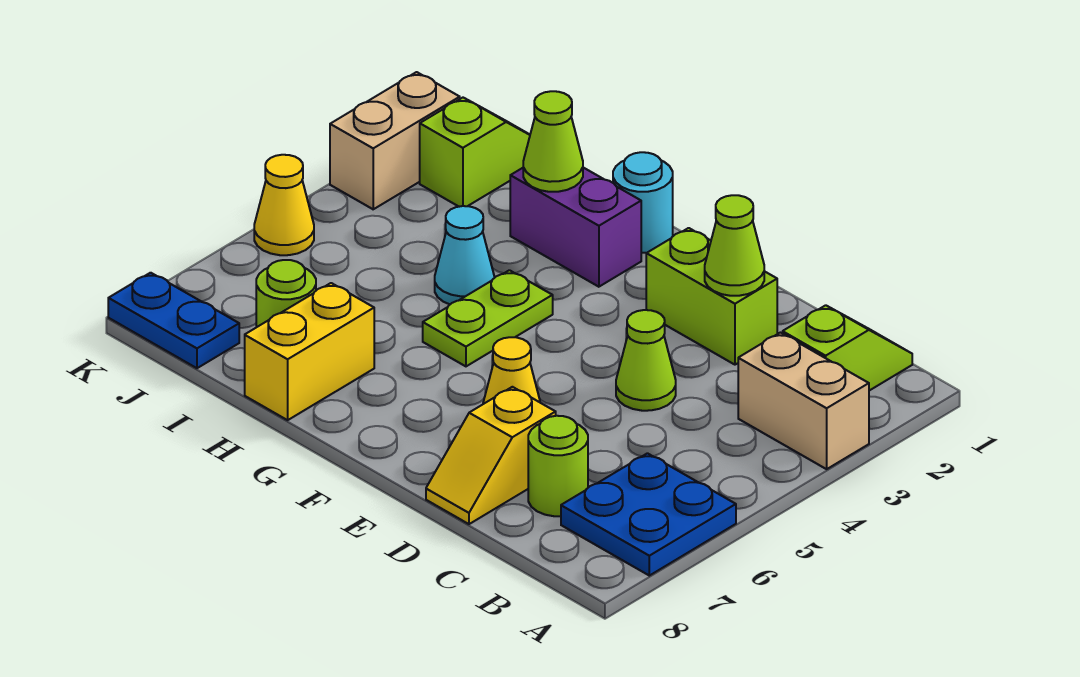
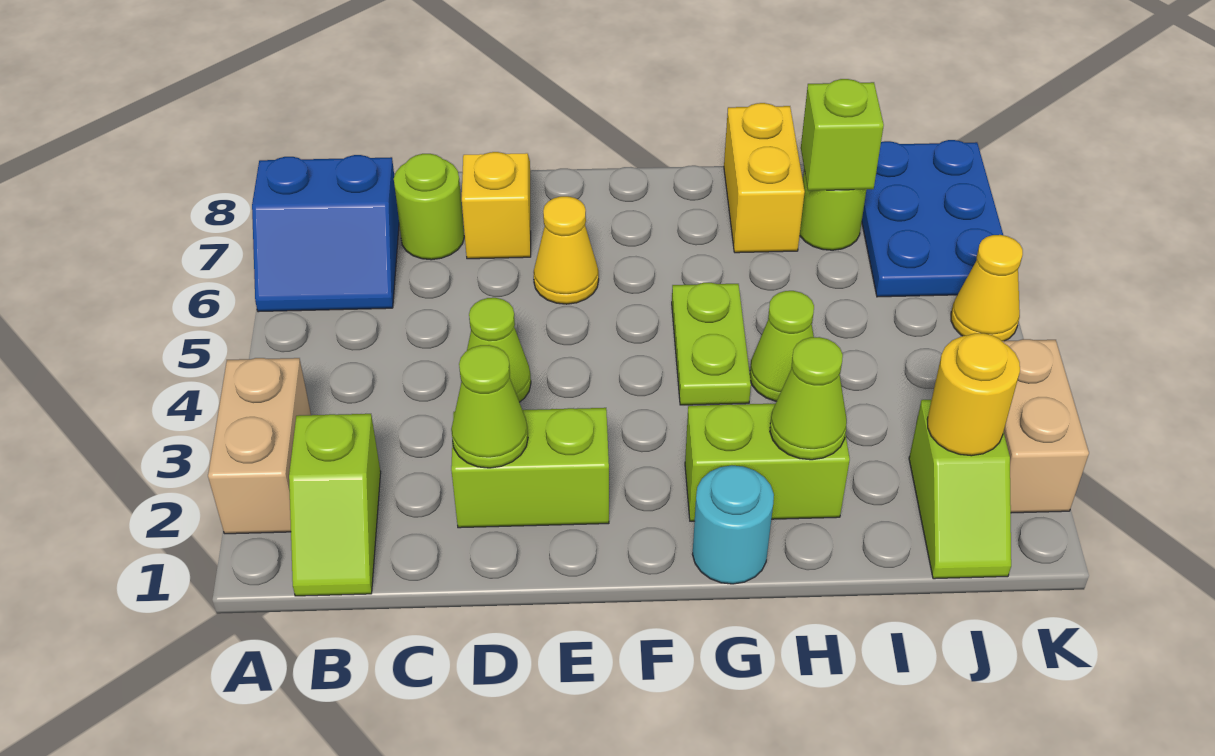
tan brick A3:B3 level 1 -> tan brick A2:A3 level 1
blue plate A6:B7 level 1 -> blue slope A6:B7 level 1 top 7
purple brick G2:H2 level 1 -> lime brick G2:H2 level 1
cyan cone H4 level 1 -> lime cone H4 level 1
none -> lime brick I7 level 2
none -> yellow round brick J2 level 2
blue plate J8:K8 level 1 -> blue plate J6:K8 level 1

